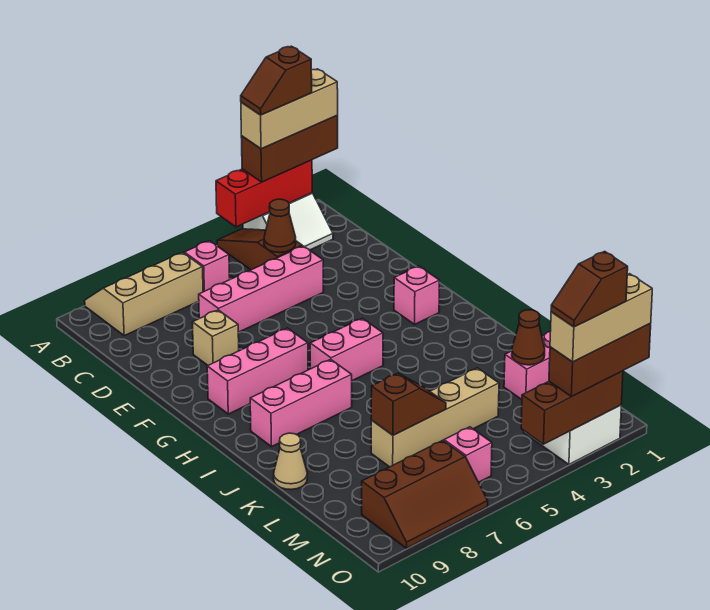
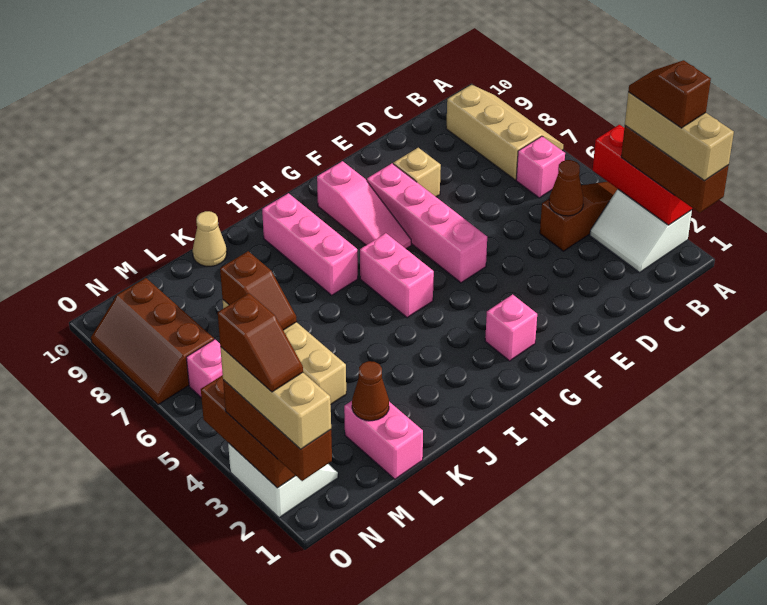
pink brick D4:D7 level 1 -> pink brick F5:F8 level 1
pink brick G7:G9 level 1 -> pink slope G7:G9 level 1 top 9
brown slope O2:O3 level 5 top 2 -> brown slope O2:O3 level 5 top 3

